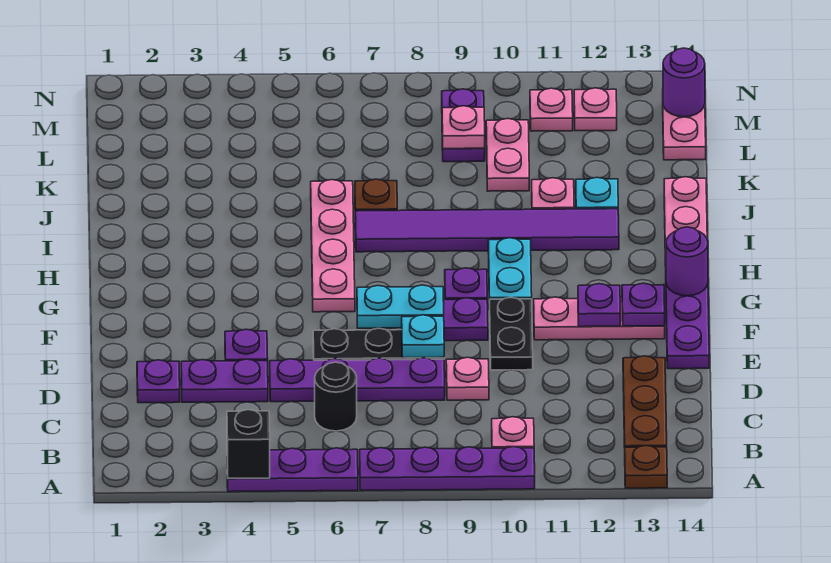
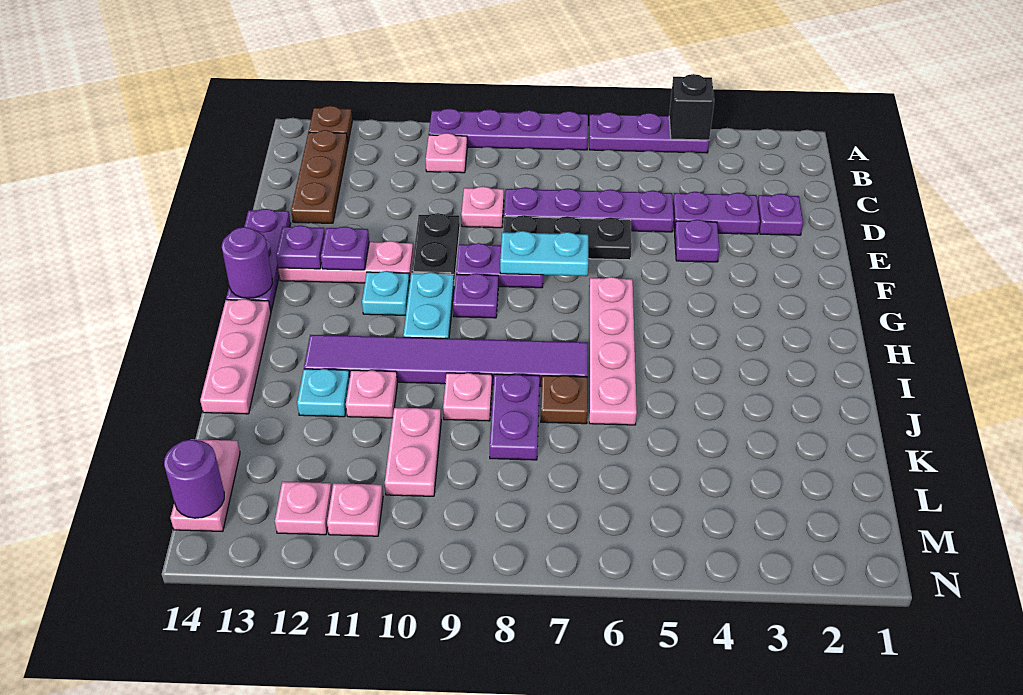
black round brick C6 level 1 -> none
cyan plate E8 level 2 -> cyan plate G11 level 1
purple plate L9:M9 level 1 -> purple plate J8:K8 level 1
pink plate L9 level 2 -> pink plate J9 level 1

